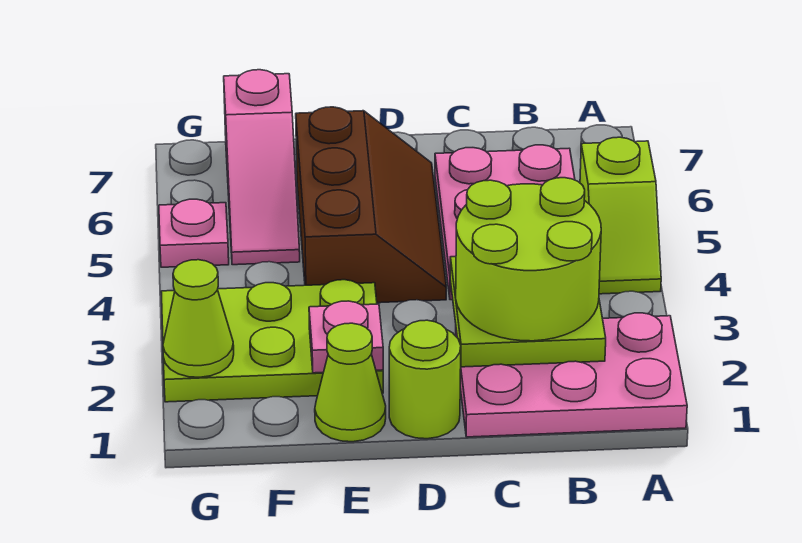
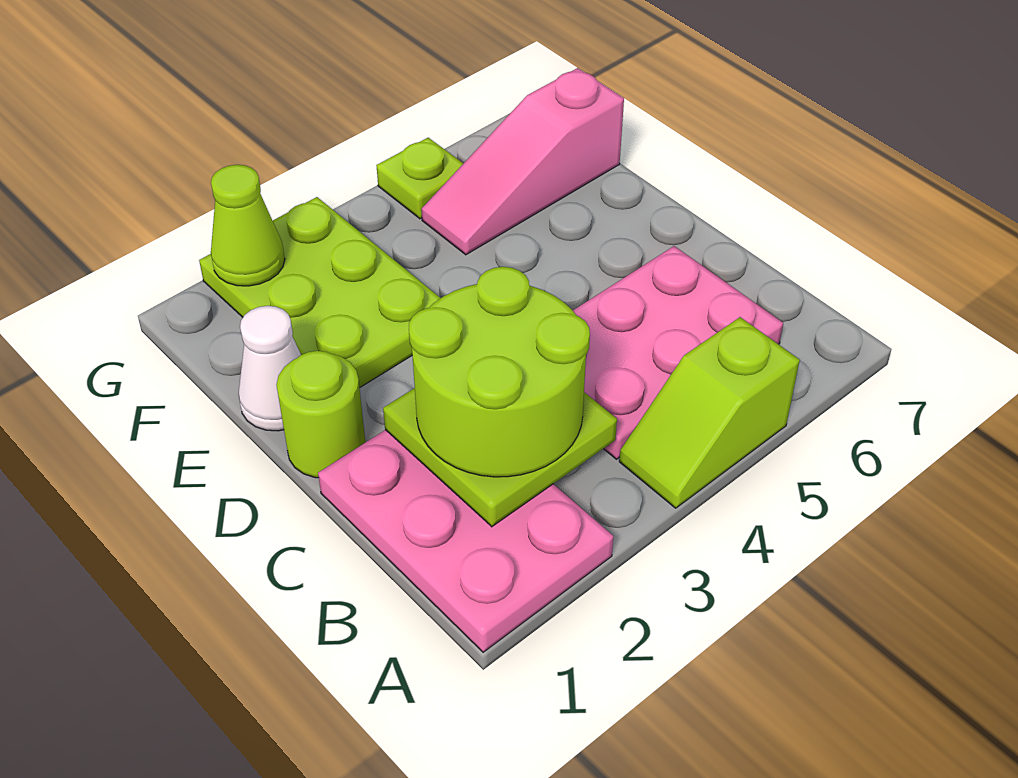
brown slope D4:E6 level 1 top E -> none
lime cone E1 level 1 -> white cone E1 level 1
pink plate E2 level 2 -> none
pink plate G5 level 1 -> lime plate G5 level 1

